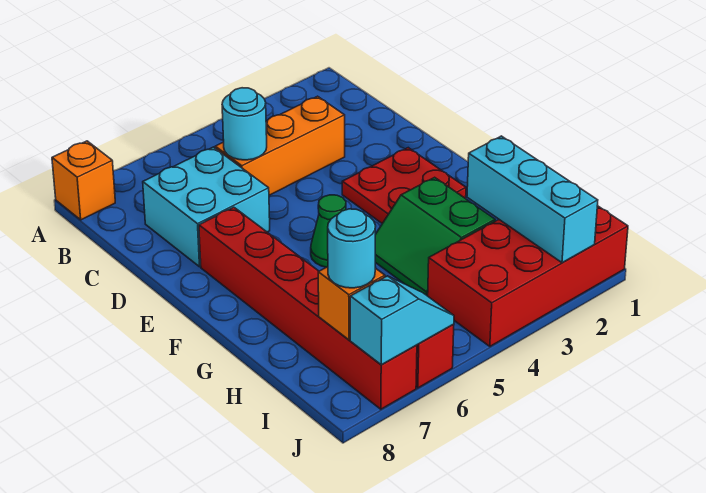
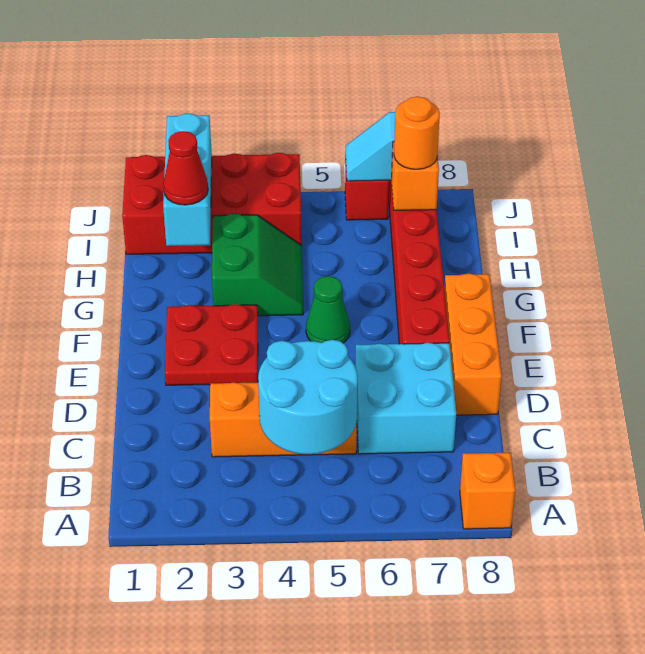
cyan round brick C5 level 2 -> cyan round brick B4:C5 level 2
none -> orange brick D8:F8 level 1
none -> red cone H2 level 3
cyan round brick I7 level 3 -> orange round brick I7 level 3

